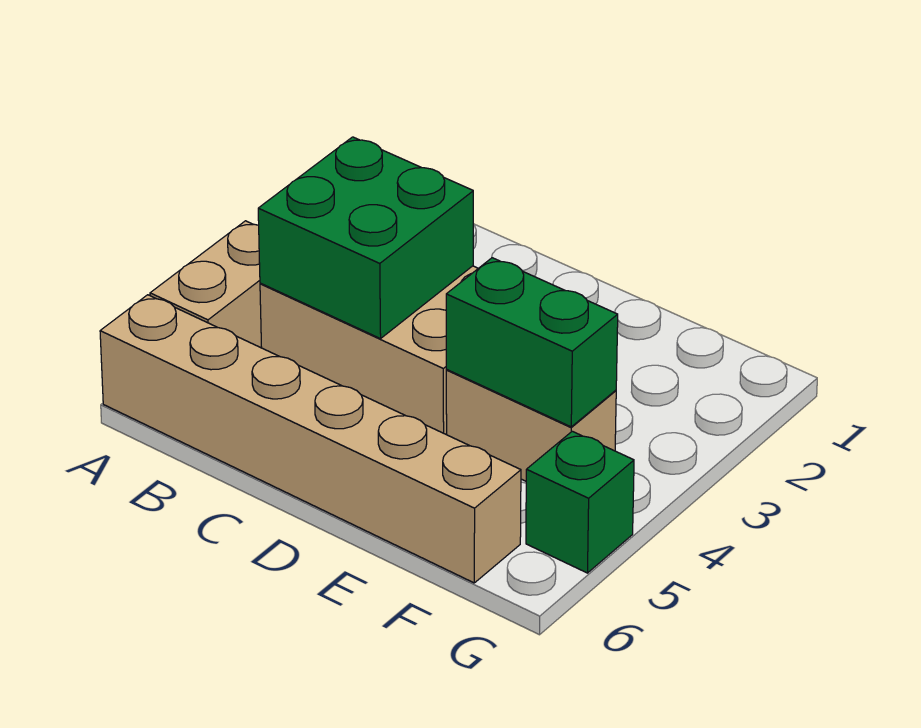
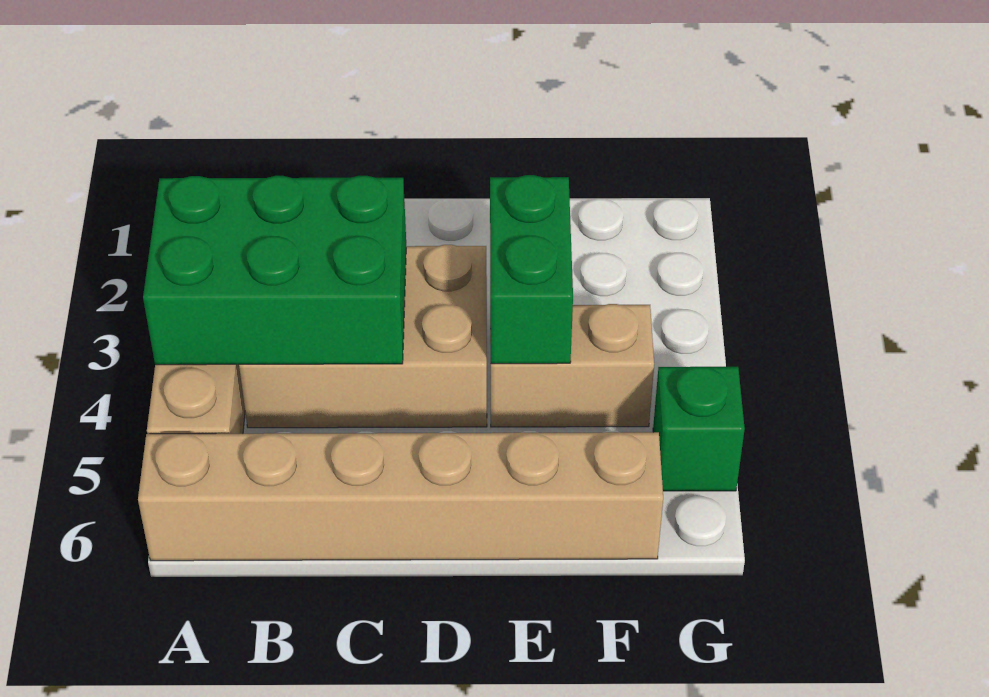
green brick B3:C4 level 2 -> green brick A3:C4 level 2
green brick E4:F4 level 2 -> green brick E3:E4 level 2

